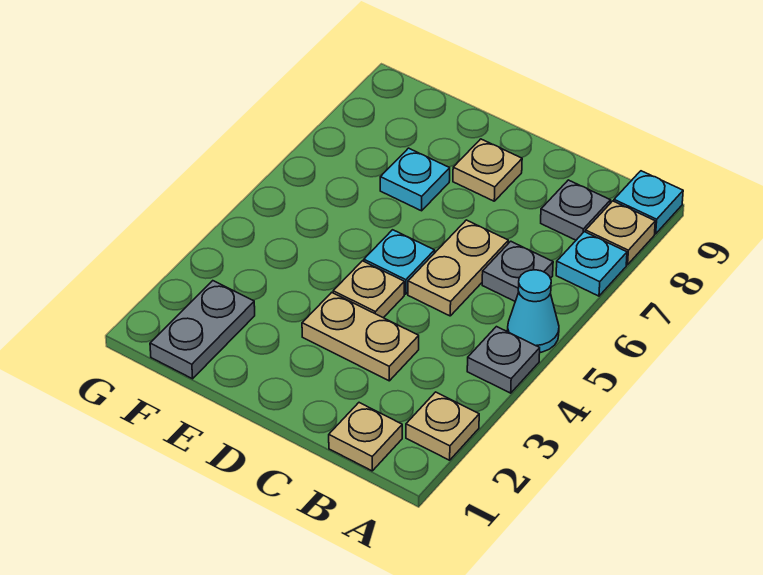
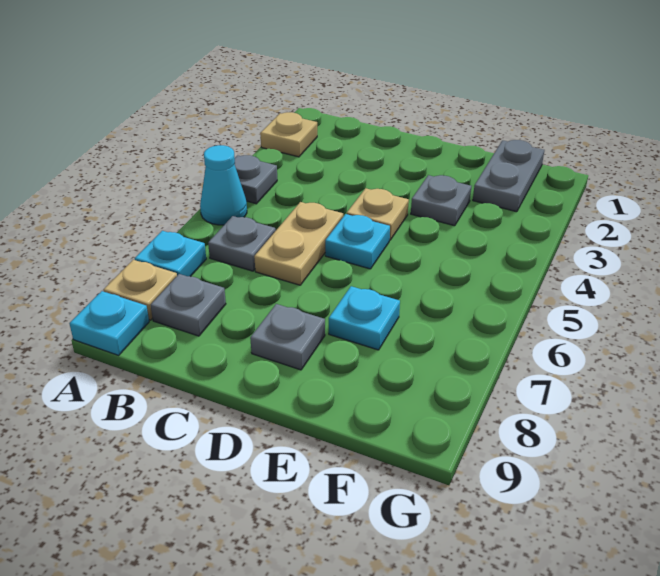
tan plate B1 level 1 -> none
tan plate C3:D3 level 1 -> none
tan plate D8 level 1 -> grey plate D8 level 1
none -> grey plate E3 level 1

